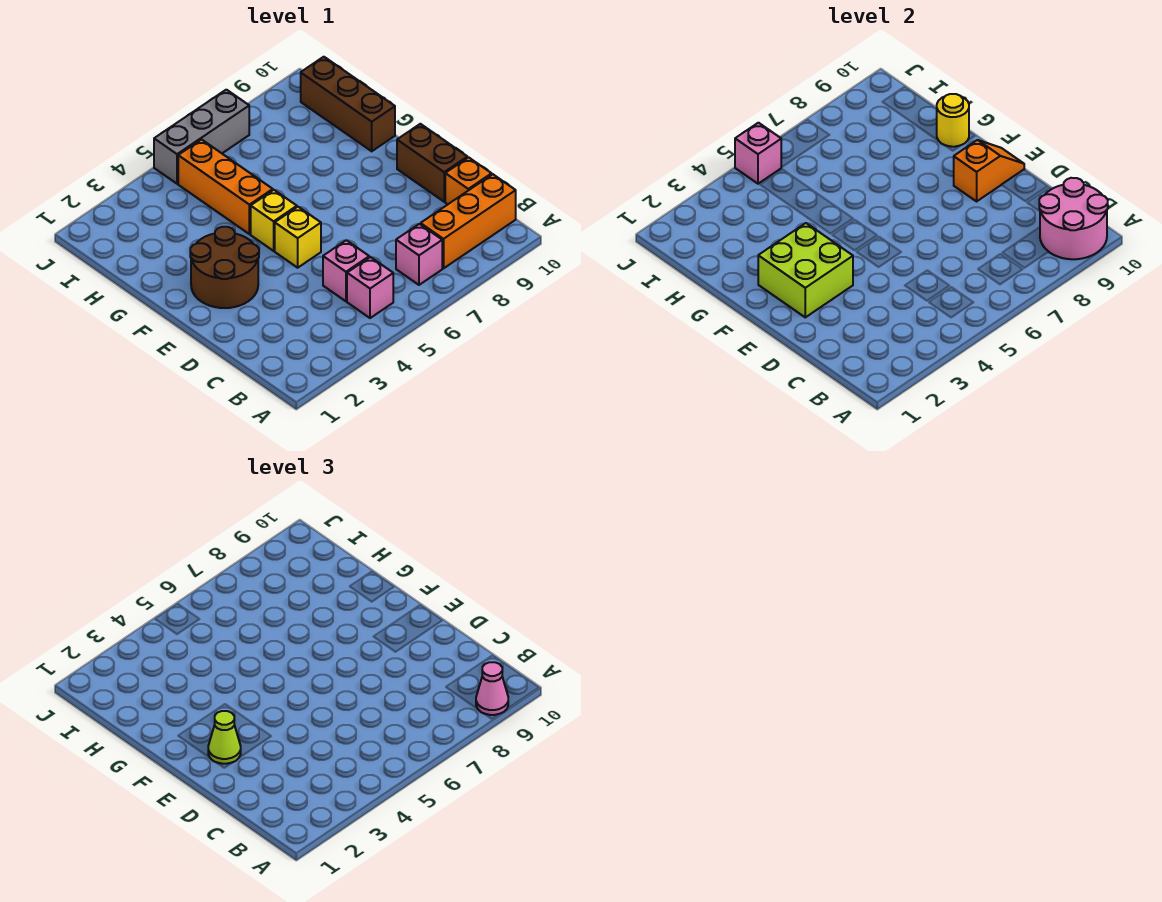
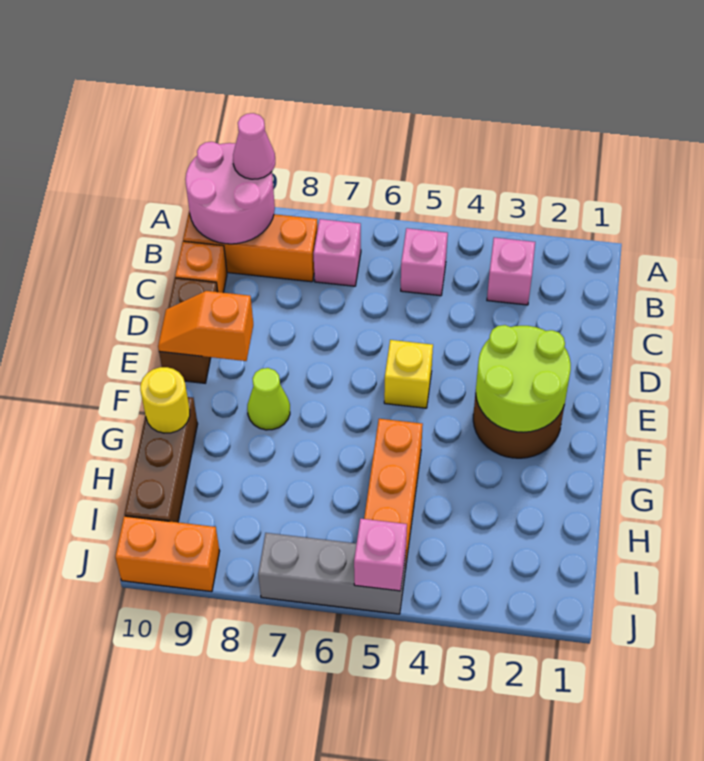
pink brick C5 level 1 -> pink brick B3 level 1
lime brick E2:F3 level 2 -> lime round brick E2:F3 level 2
lime cone E2 level 3 -> lime cone F8 level 1
yellow brick F5 level 1 -> none
none -> orange brick J9:J10 level 1

